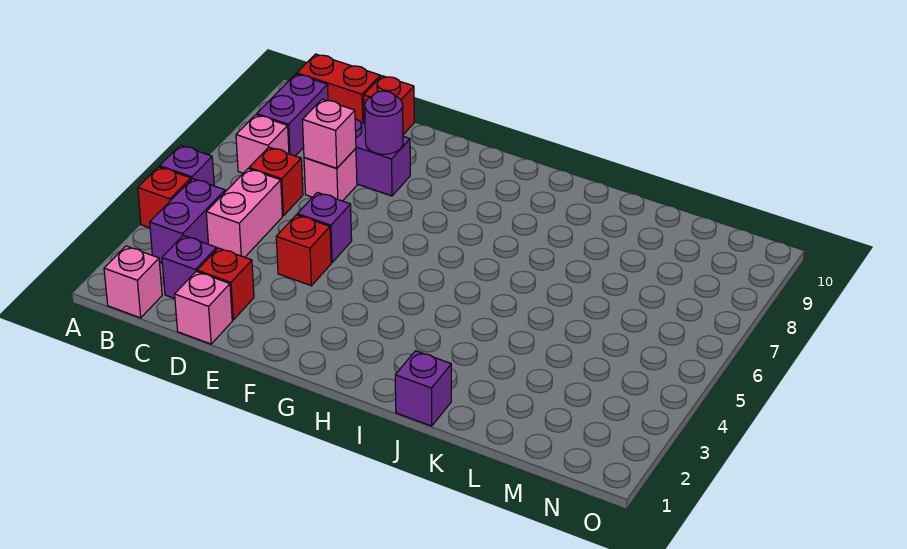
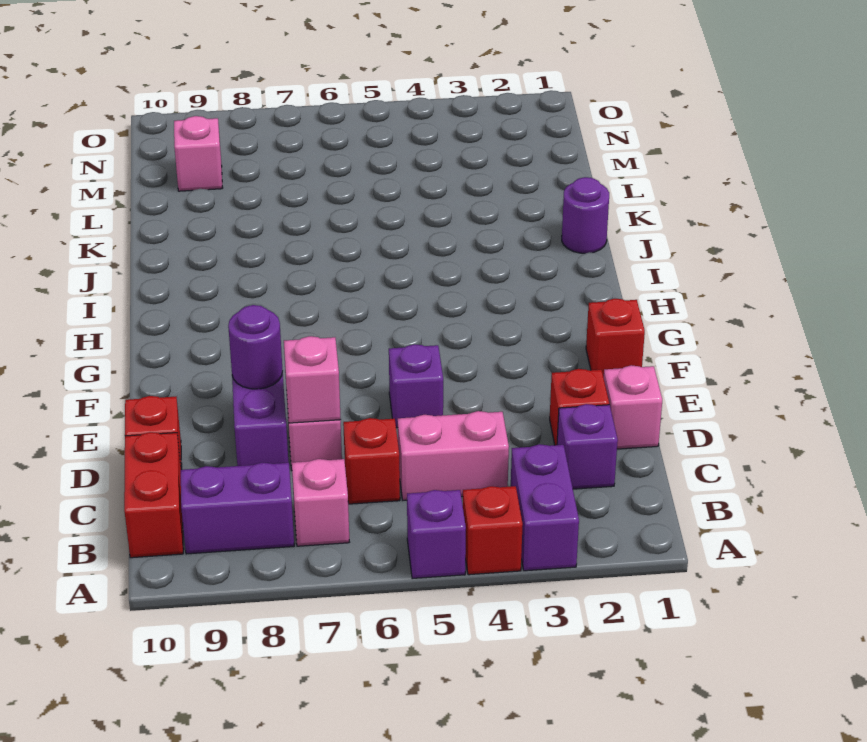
pink brick B1 level 1 -> pink brick M9 level 1
purple brick B3:B4 level 1 -> purple brick A3:B3 level 1
red brick E4 level 1 -> red brick F1 level 1
purple brick J1 level 1 -> purple round brick J1 level 1

